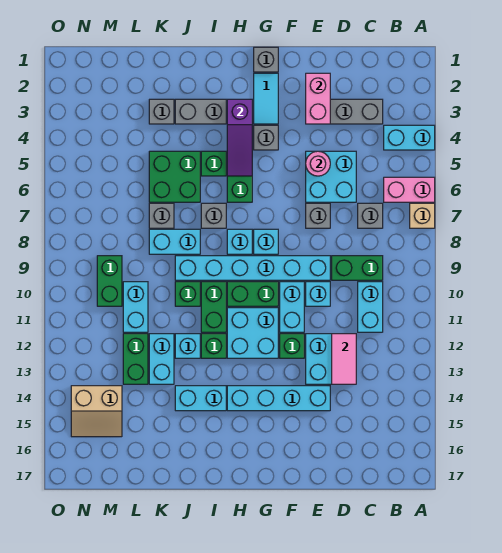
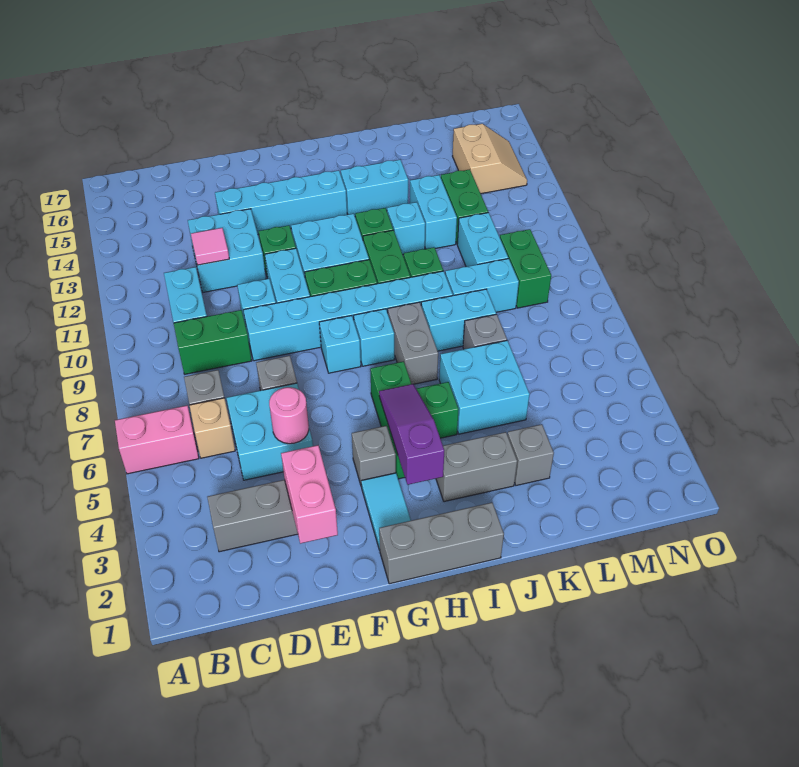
cyan brick A4:B4 level 1 -> cyan brick K9:L9 level 1
tan brick A7 level 1 -> tan brick C6 level 1
pink tile D12:D13 level 2 -> pink tile D12 level 2
grey brick G1 level 1 -> grey brick G1:I1 level 1
grey brick I7 level 1 -> grey brick I7:I8 level 1
green brick J5:K6 level 1 -> cyan brick J5:K6 level 1
tan slope M14:N15 level 1 top 14 -> tan slope M14:N15 level 1 top M

